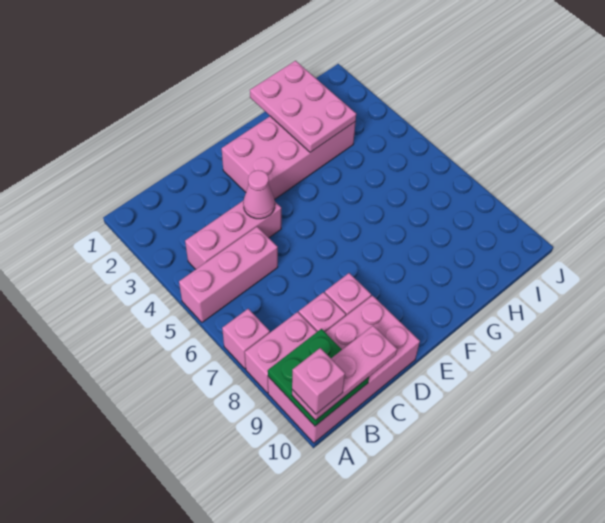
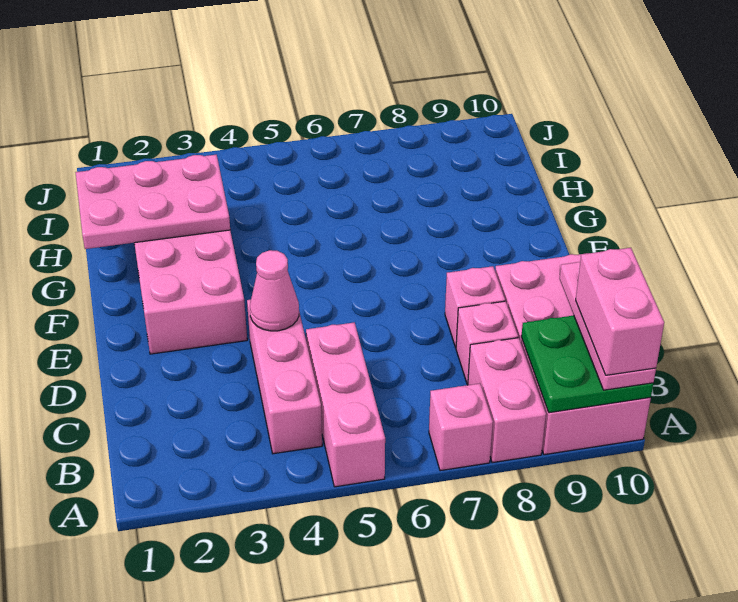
pink brick A10 level 4 -> pink brick A10:B10 level 4

